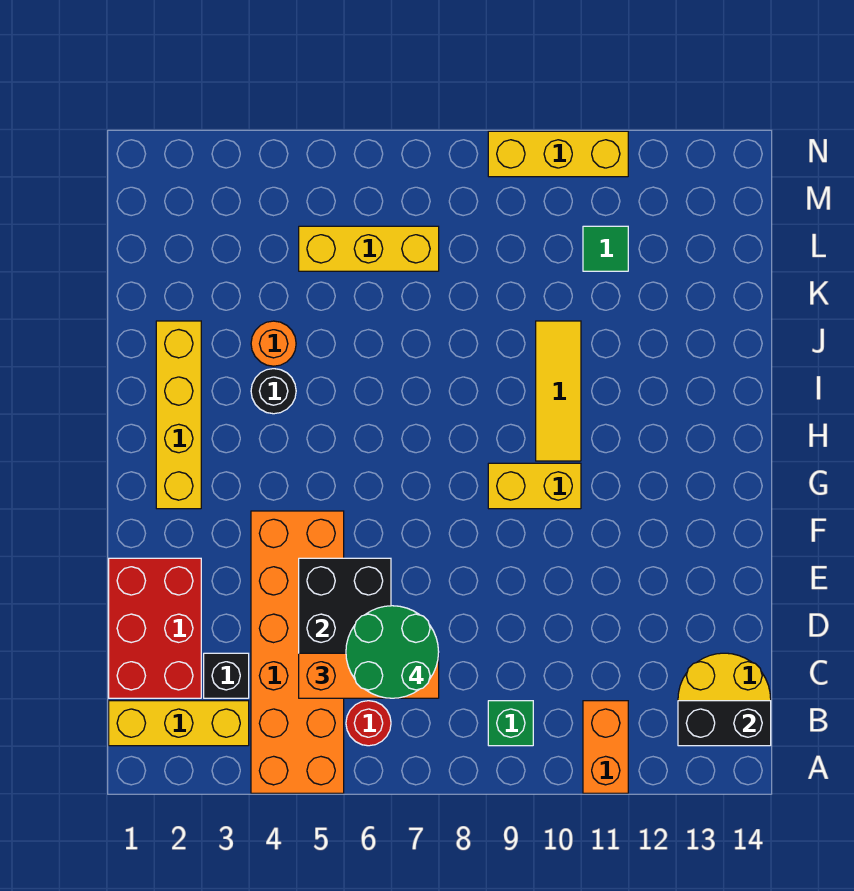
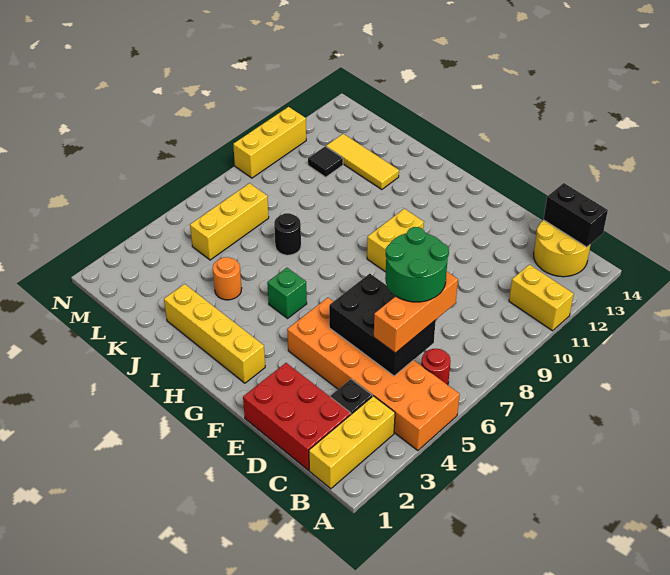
orange brick A11:B11 level 1 -> yellow brick A11:B11 level 1
green brick B9 level 1 -> green brick H5 level 1
black brick B13:B14 level 2 -> black brick B14:C14 level 2
yellow tile H10:J10 level 1 -> yellow tile J12:L12 level 1
black round brick I4 level 1 -> black round brick J7 level 1
green tile L11 level 1 -> black tile L11 level 1

